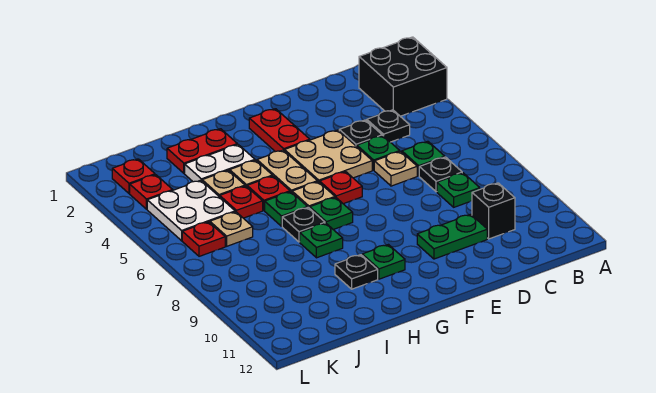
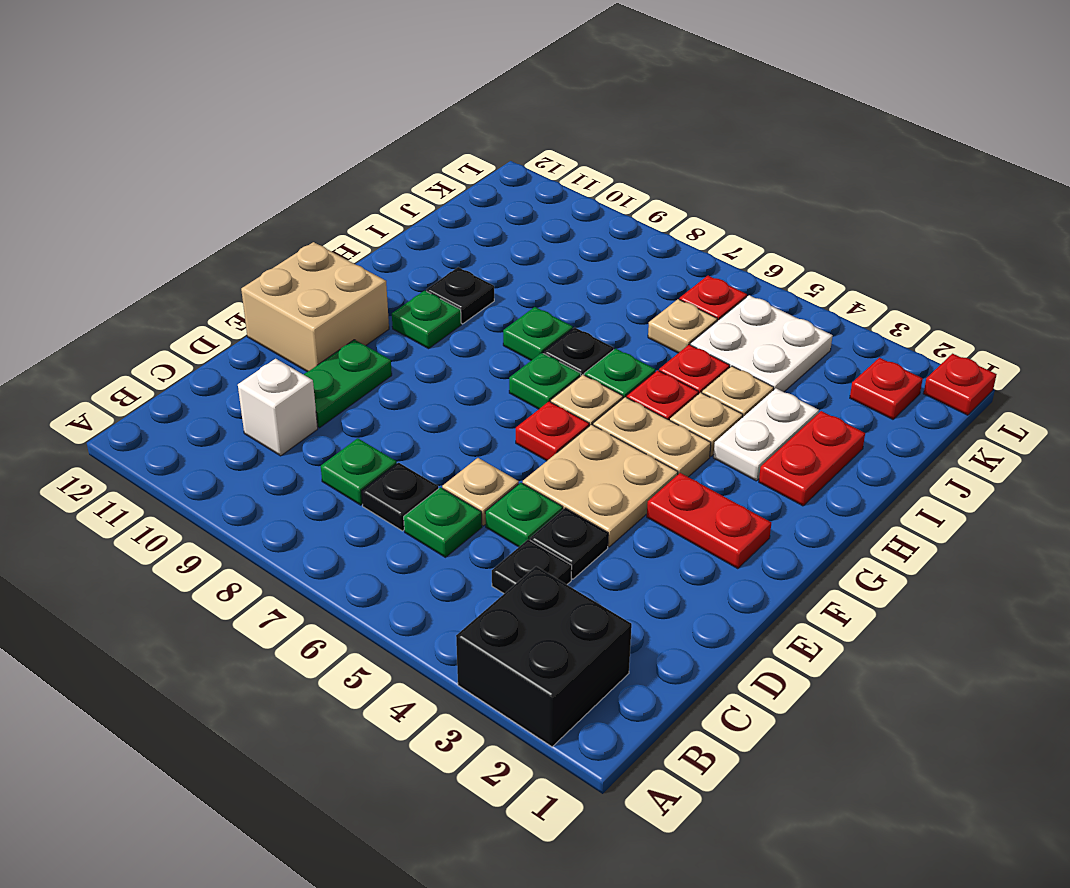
black brick C10 level 1 -> white brick C10 level 1
none -> tan brick E11:F12 level 1
red plate K3 level 1 -> red plate L1 level 1

